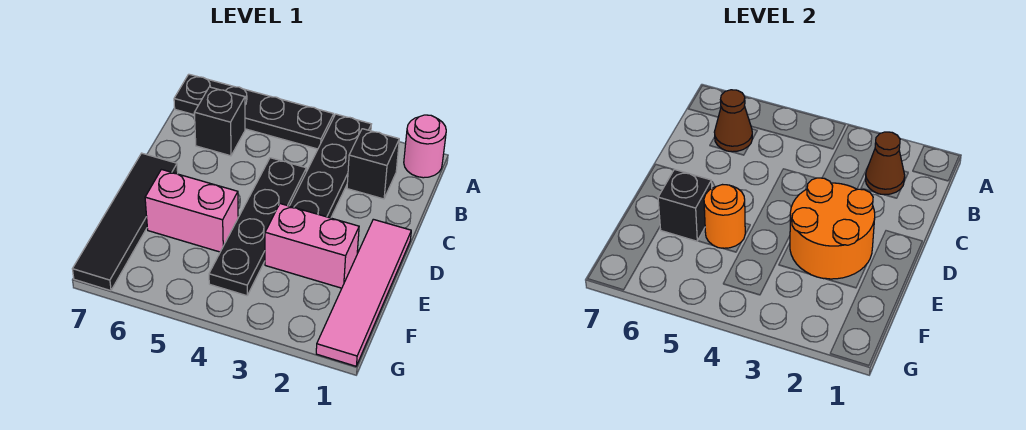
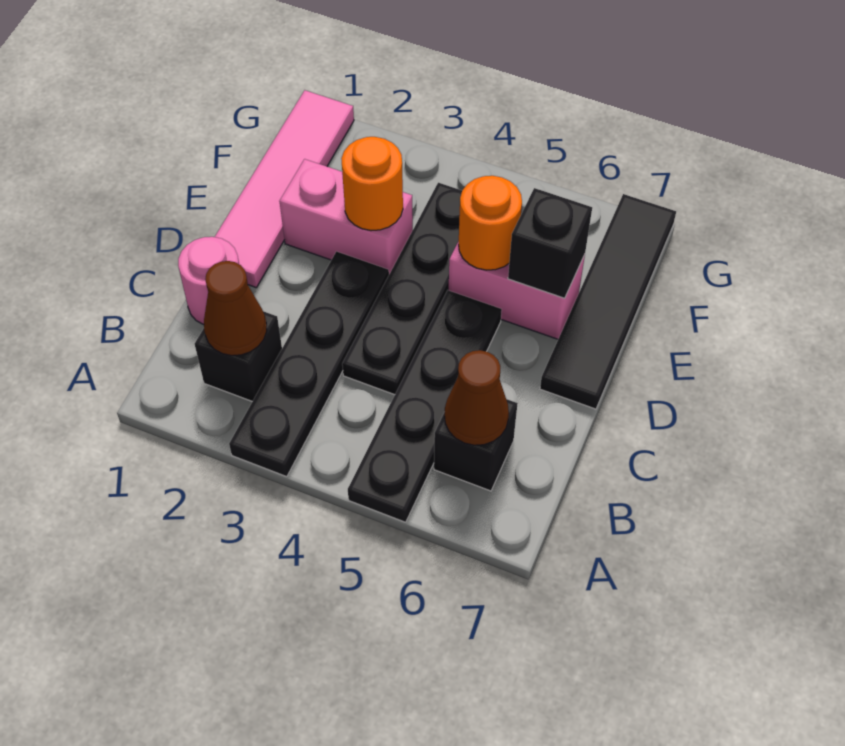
pink round brick A1 level 1 -> pink round brick C1 level 1
black plate A4:A7 level 1 -> black plate A5:D5 level 1
orange round brick D2:E3 level 2 -> orange round brick E3 level 2

